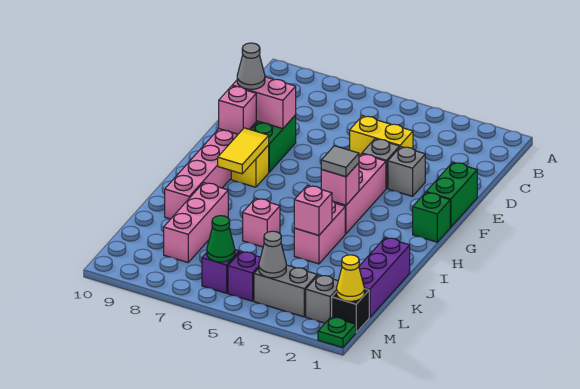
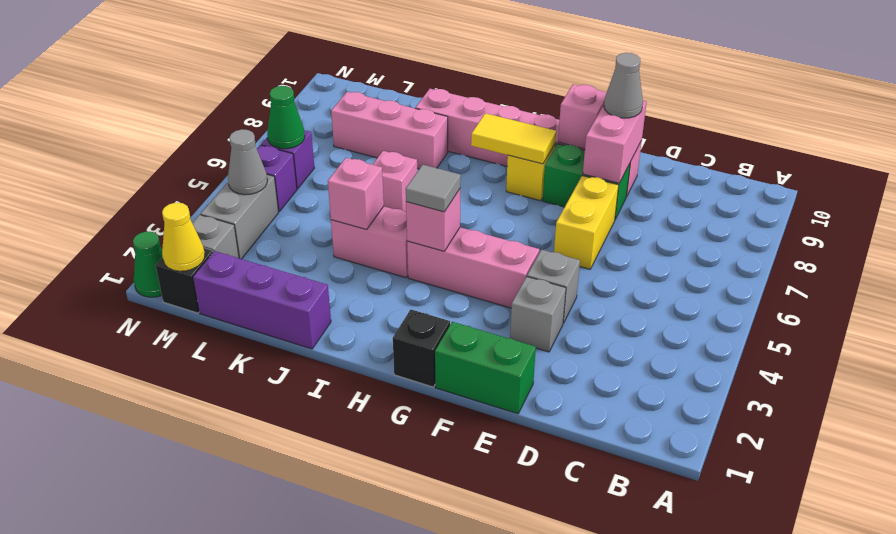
yellow brick D4:D5 level 1 -> yellow brick E6:E7 level 1
green brick G1 level 1 -> black brick G1 level 1
green plate N1 level 1 -> green cone N1 level 1

